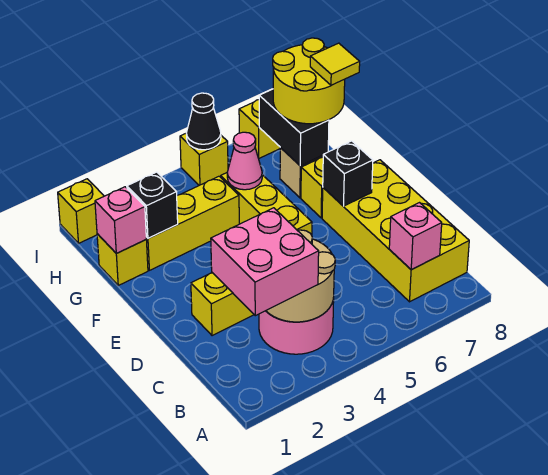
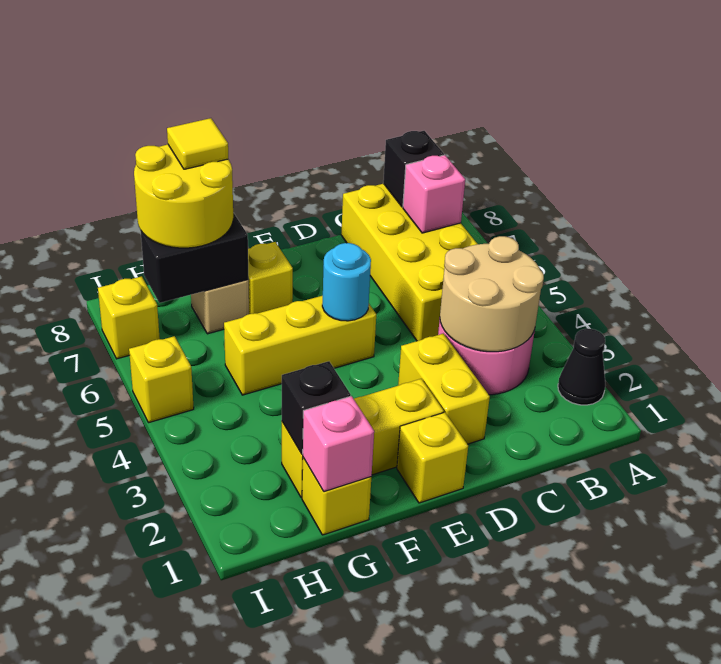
pink brick B2:C3 level 3 -> none
yellow brick B7:E8 level 1 -> yellow brick B5:C8 level 1
none -> cyan round brick E5 level 2
black brick E7 level 2 -> black brick B8 level 2
yellow brick G2:G4 level 1 -> yellow brick E2:G2 level 1
pink cone G5 level 2 -> none
yellow brick I1 level 1 -> yellow brick E1 level 1
black cone I5 level 2 -> black cone A2 level 1

